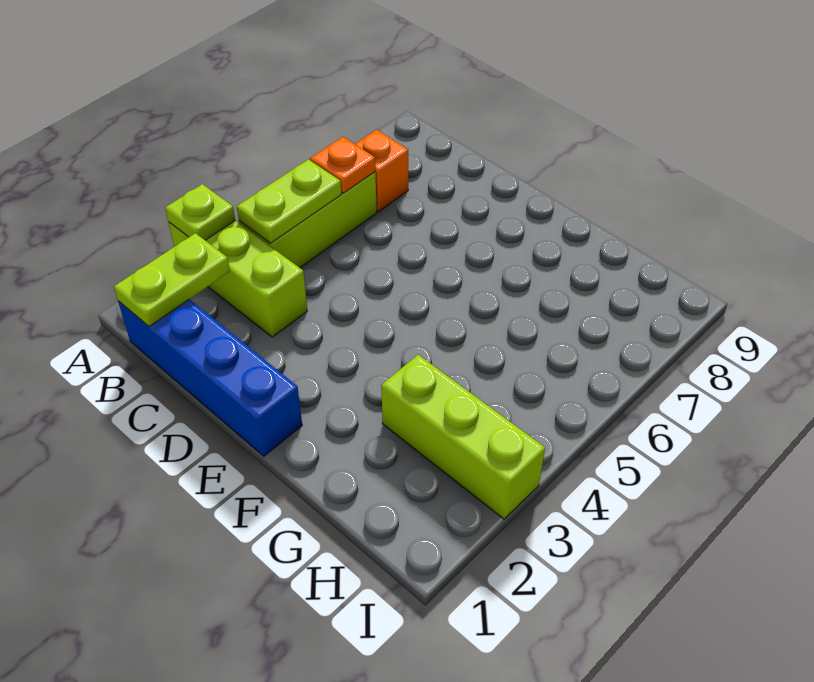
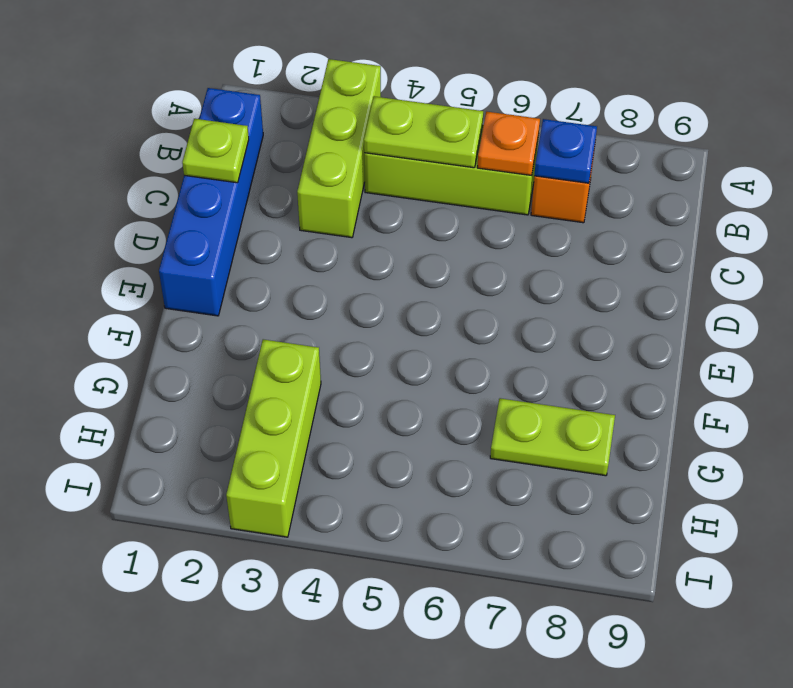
lime plate A3 level 2 -> lime plate C1 level 2
lime plate B1:B2 level 2 -> lime plate G7:G8 level 1
none -> blue plate B7 level 2

